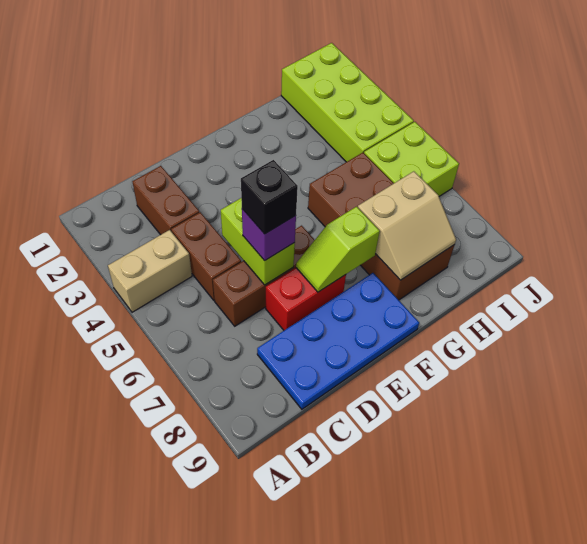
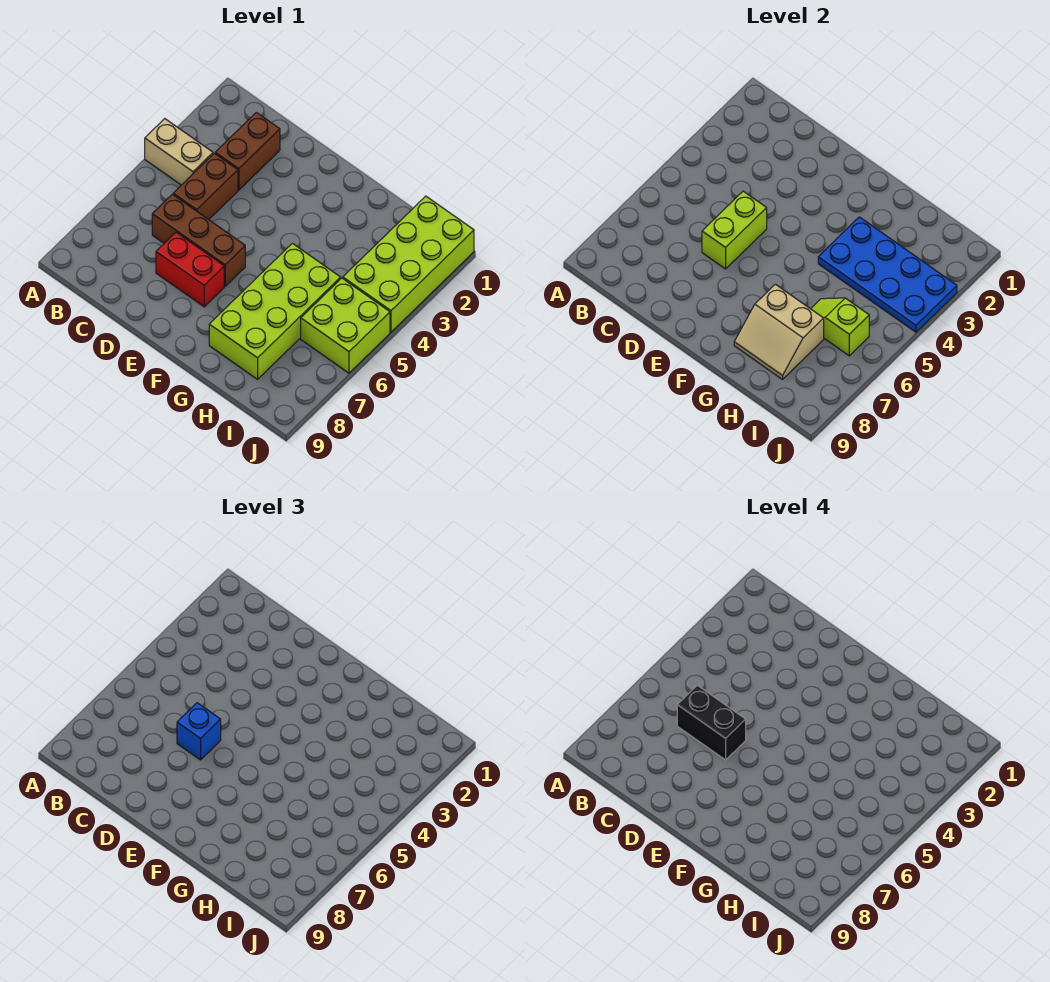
blue plate C8:F9 level 1 -> blue plate G3:J4 level 2
purple brick D6 level 3 -> blue brick D6 level 3
black brick D6 level 4 -> black brick C6:D6 level 4
lime slope E7:F7 level 2 top F -> lime slope H6:I6 level 2 top I
brown brick G5:H8 level 1 -> lime brick G5:H8 level 1

